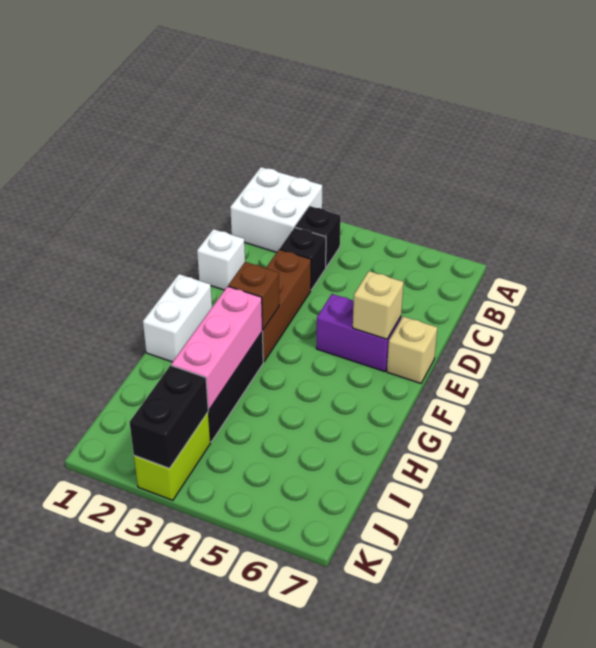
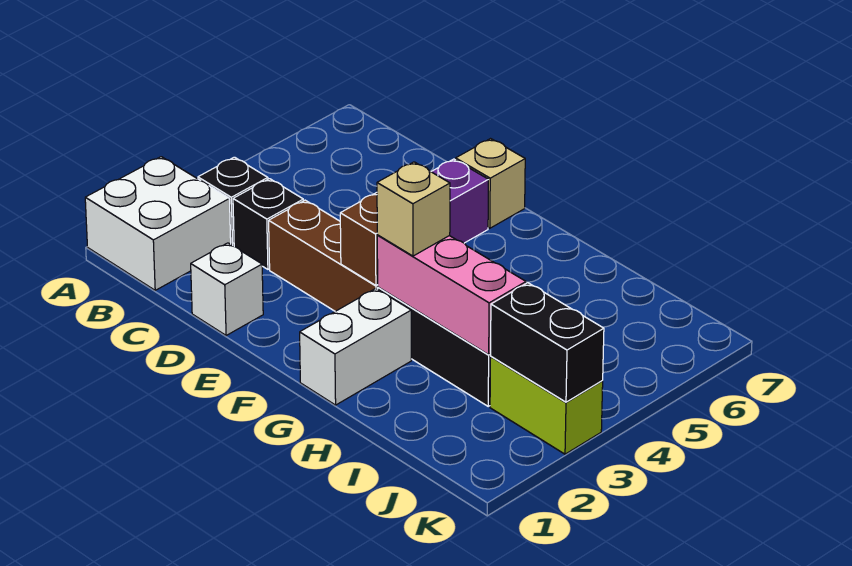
tan brick E6 level 2 -> tan brick G3 level 3
white brick F1:G1 level 1 -> white brick G1:G2 level 1

